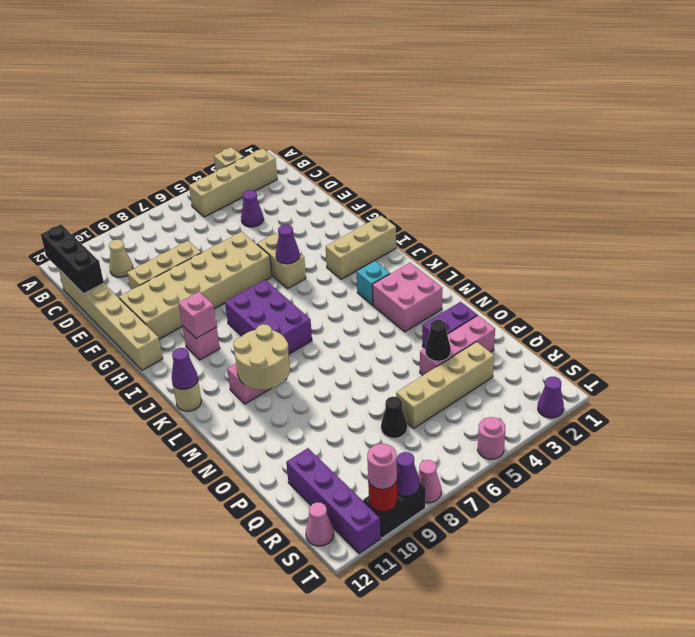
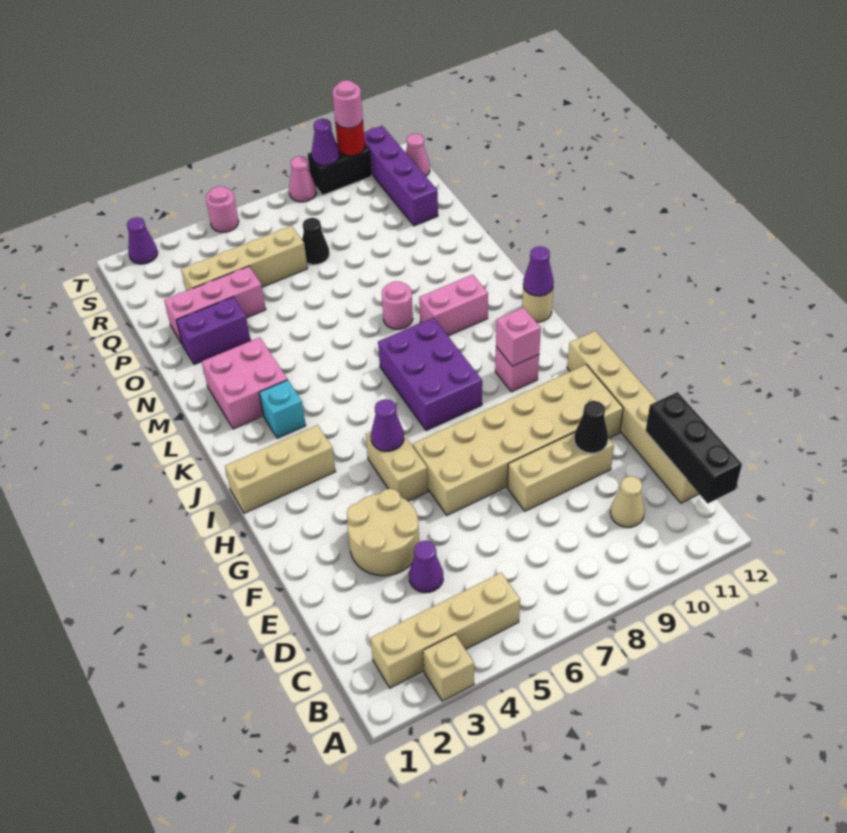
tan round brick L9:M10 level 2 -> tan round brick E3:F4 level 1
none -> pink round brick M8 level 1
black cone P4 level 2 -> black cone E10 level 2

